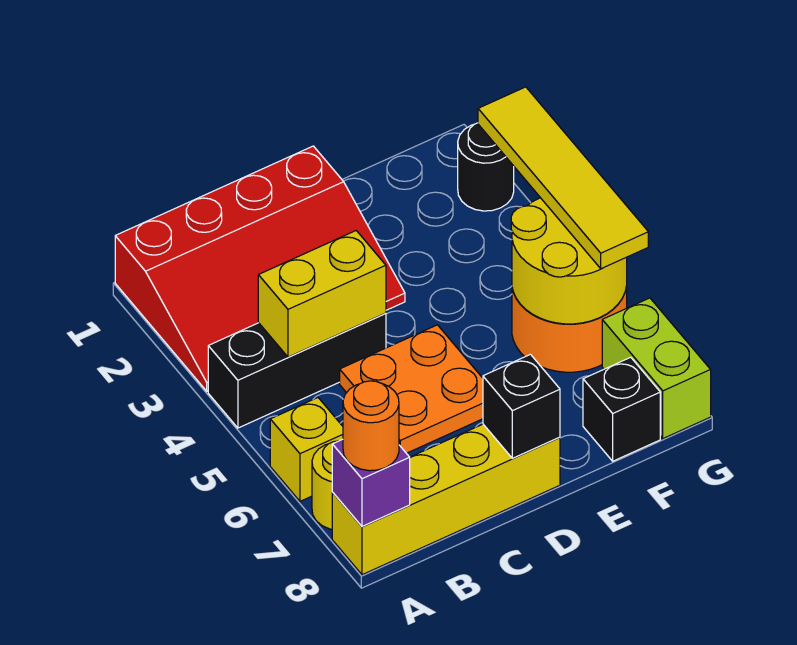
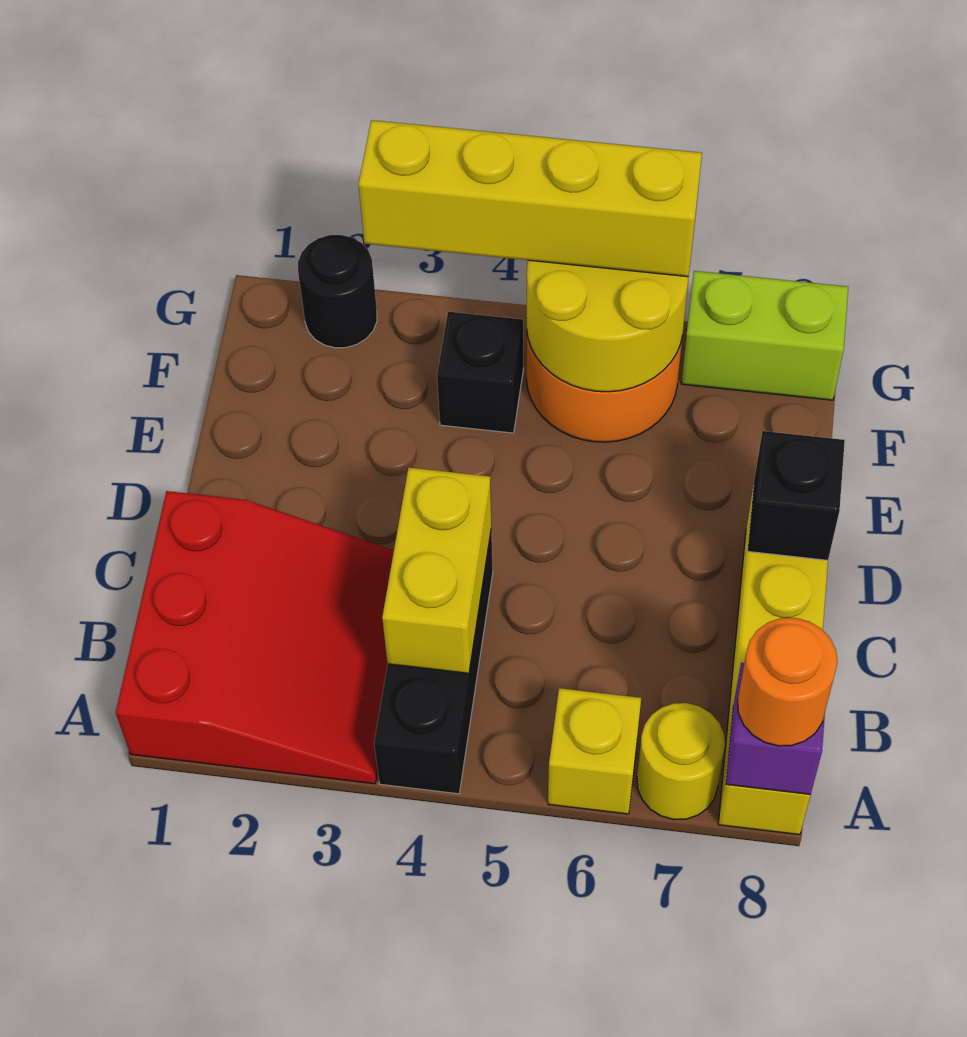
red slope A1:D3 level 1 top 1 -> red slope A1:C3 level 1 top 1
orange plate C5:D6 level 1 -> none
black brick F8 level 1 -> black brick F4 level 1
yellow tile G3:G6 level 3 -> yellow brick G3:G6 level 3

